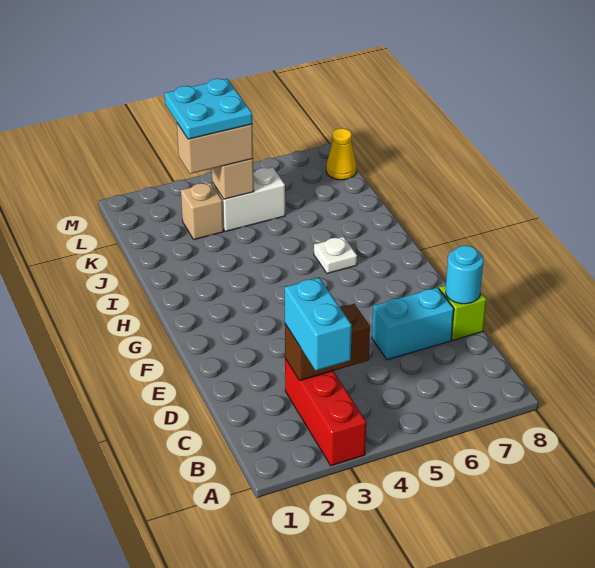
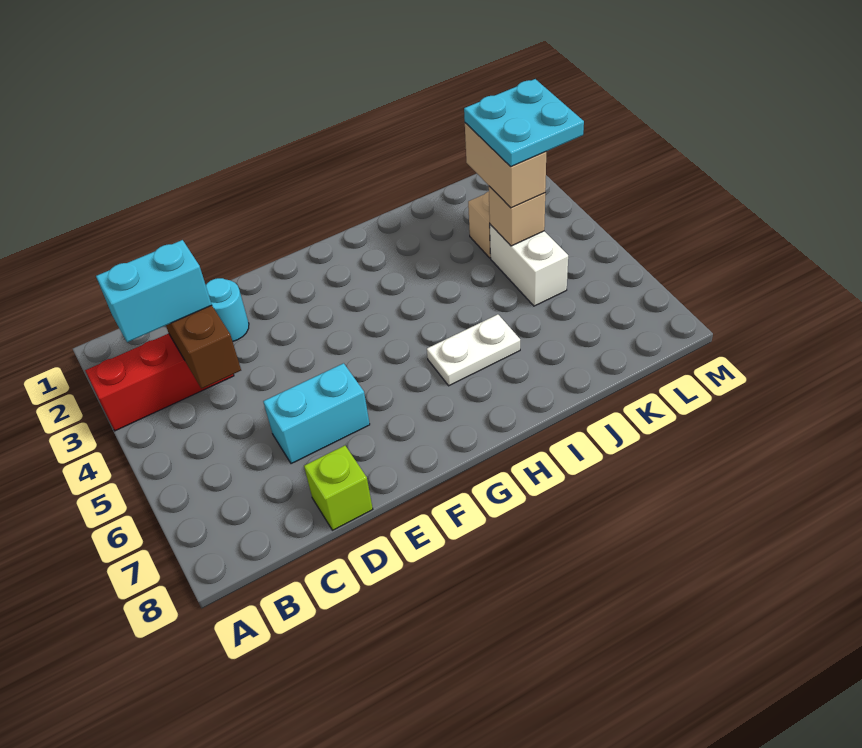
cyan brick D6:D7 level 1 -> cyan brick D6:E6 level 1
cyan round brick D8 level 2 -> cyan round brick D2 level 1
white plate H6 level 1 -> white plate H6:I6 level 1
yellow cone L8 level 1 -> none

